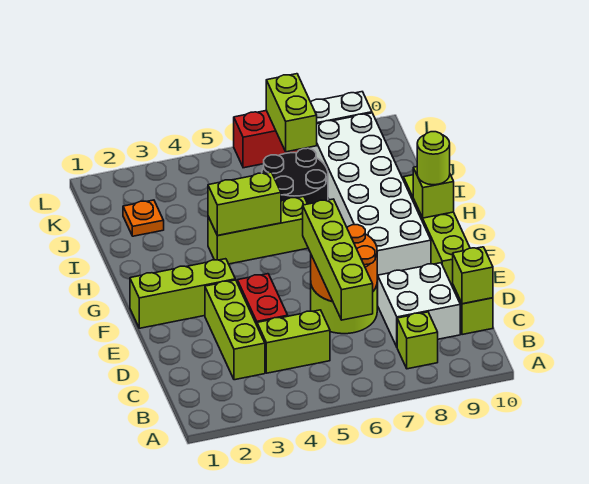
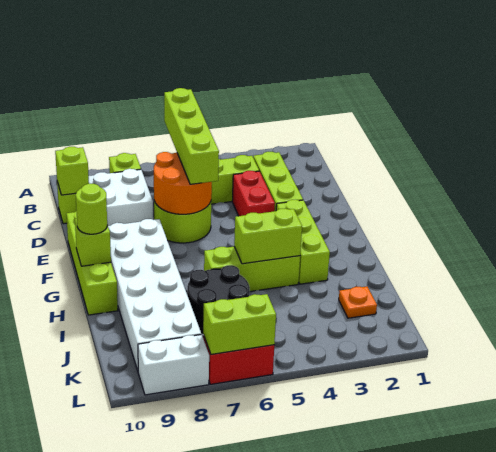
lime brick F1:F3 level 1 -> lime brick F3:H3 level 1
lime brick K7:L7 level 2 -> lime brick L6:L7 level 2

